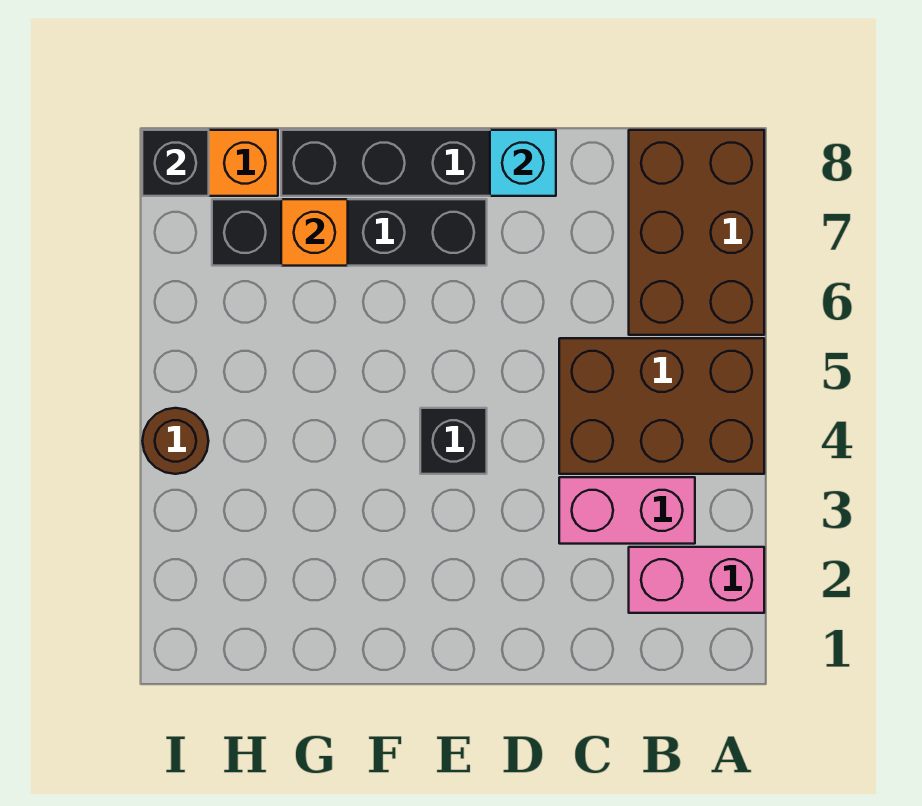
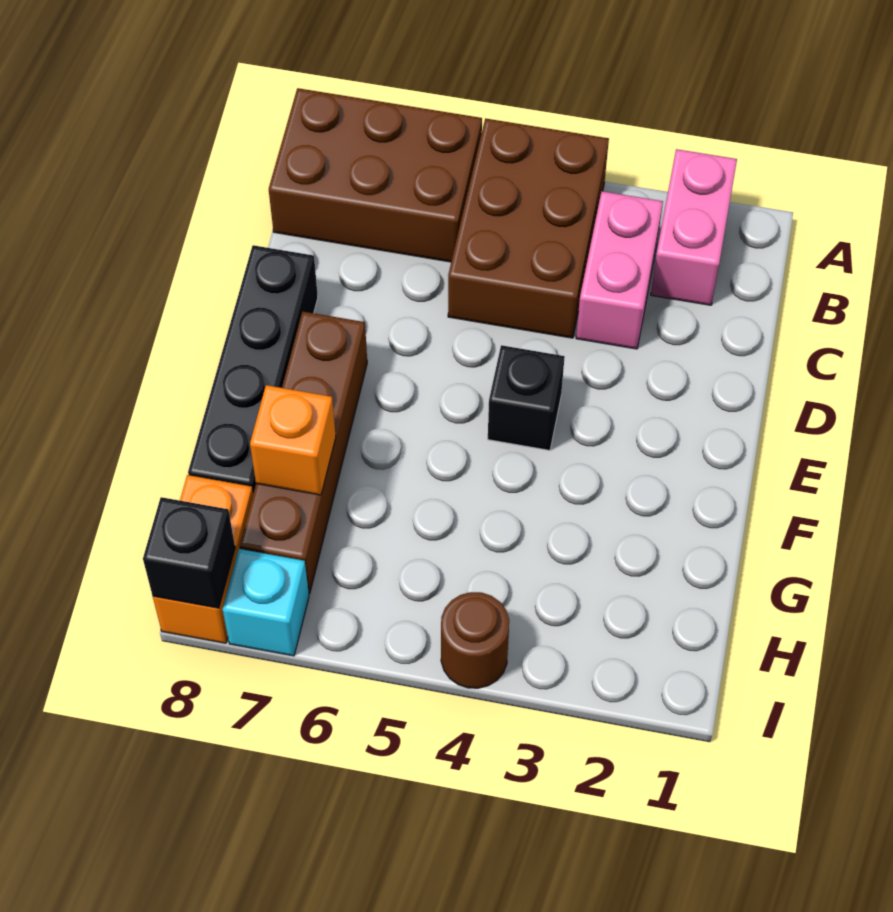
cyan brick D8 level 2 -> cyan brick I7 level 1
black brick E7:H7 level 1 -> brown brick E7:H7 level 1

